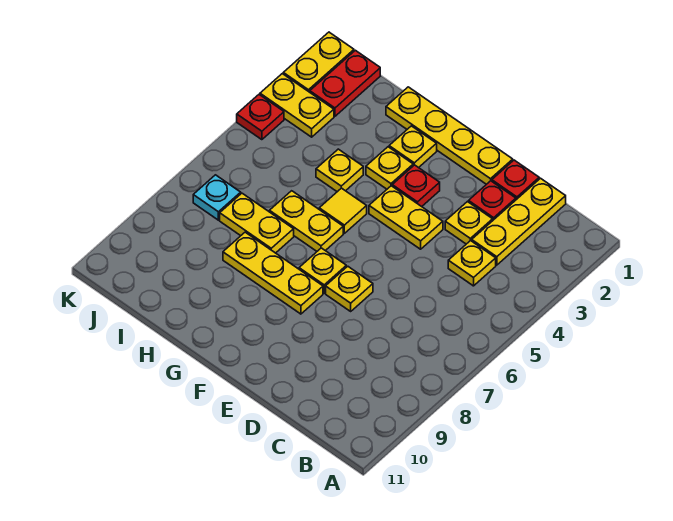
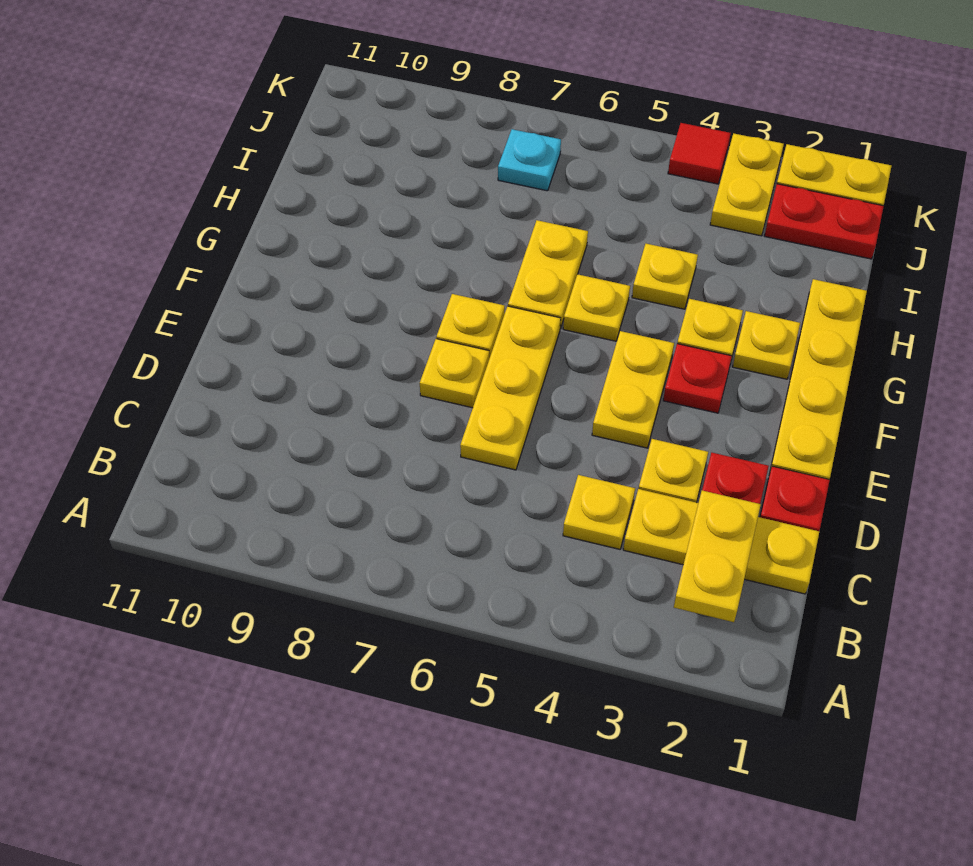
yellow plate F8:H8 level 1 -> yellow plate D6:F6 level 1
yellow tile G5 level 1 -> yellow plate G5 level 1
yellow plate H7:I7 level 1 -> yellow plate B2:C2 level 2
red plate K4 level 1 -> red tile K4 level 1

